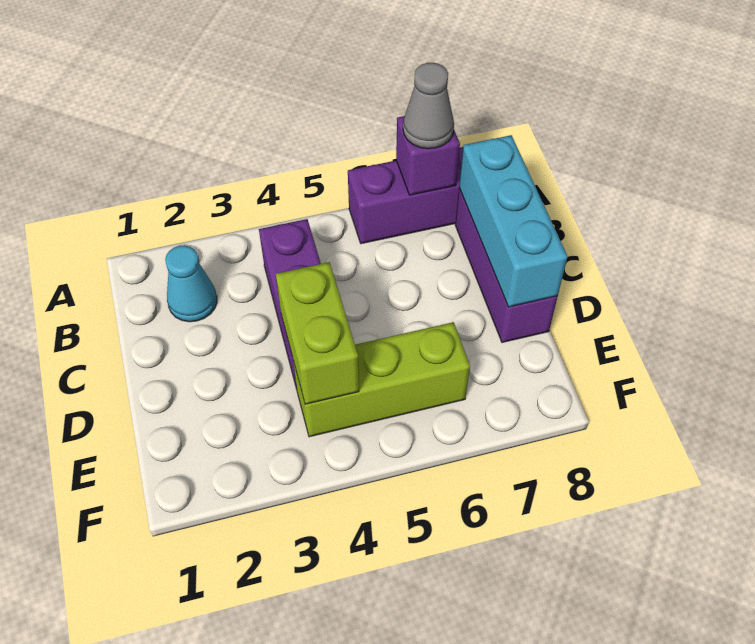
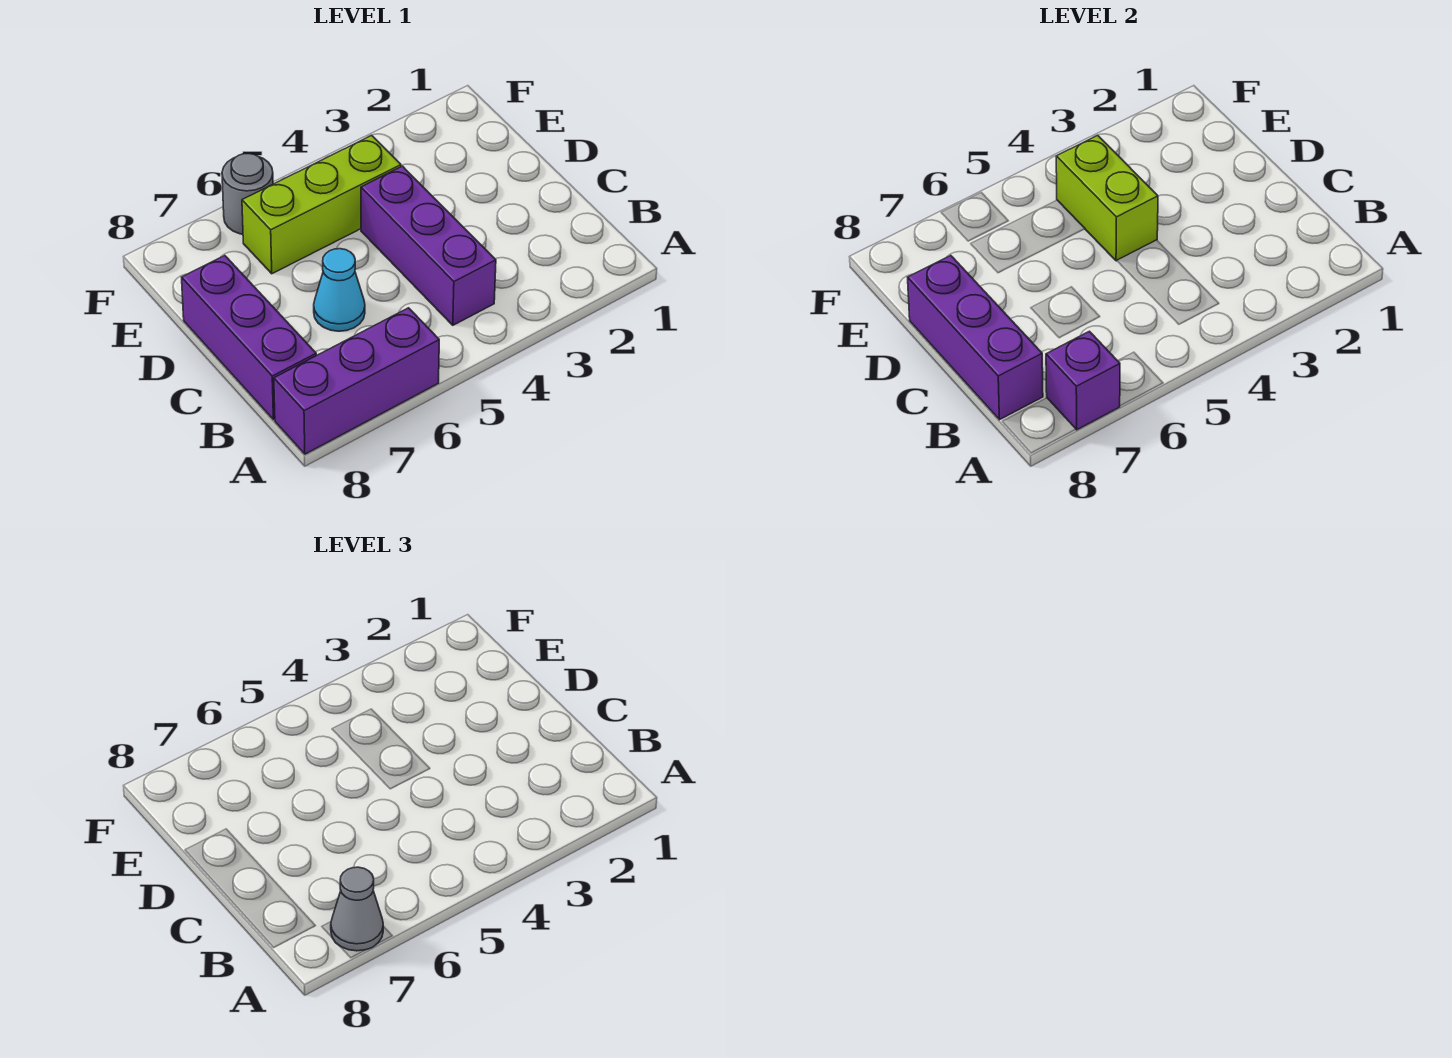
cyan cone B2 level 1 -> cyan cone C6 level 1
cyan brick B8:D8 level 2 -> purple brick B8:D8 level 2
none -> grey round brick F6 level 1

